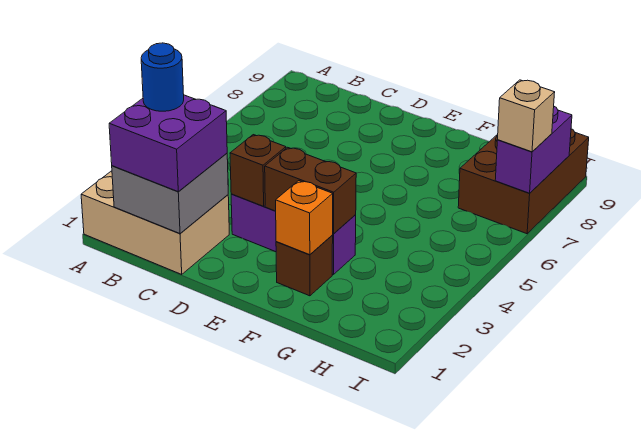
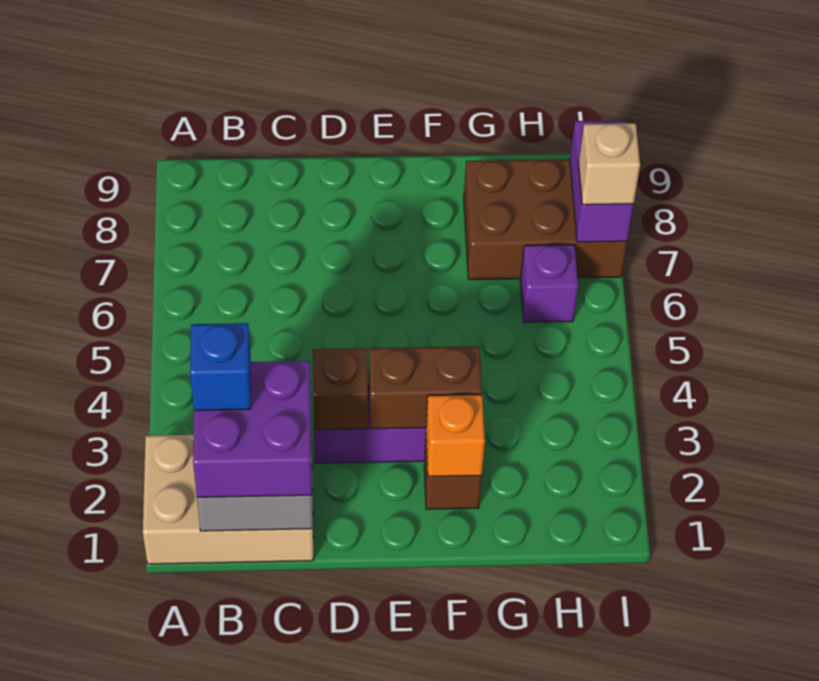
blue round brick B2 level 4 -> blue brick B2 level 4
none -> purple brick H6 level 1
brown brick H7:I9 level 1 -> brown brick G7:I8 level 1

